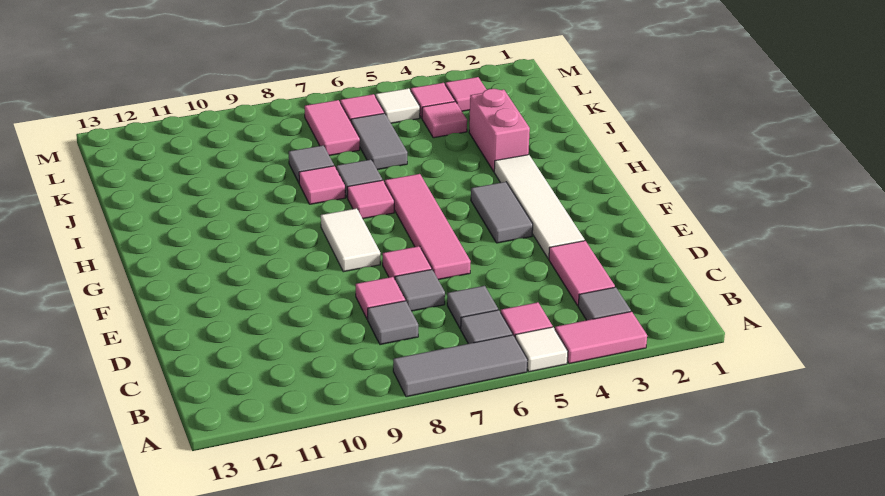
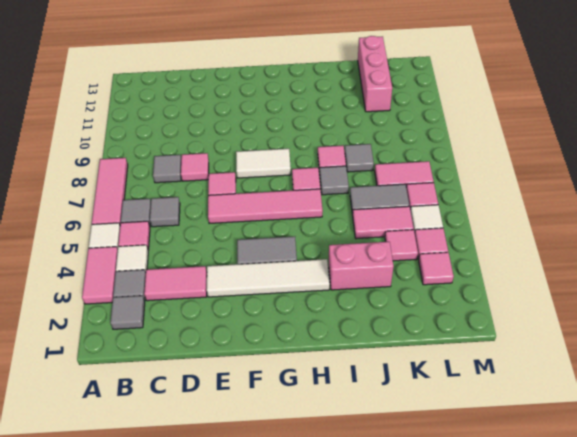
grey tile A6:A8 level 1 -> pink tile A6:A8 level 1
none -> white tile B4 level 1
grey tile D7 level 1 -> grey tile B2 level 1
none -> pink tile J5:K5 level 1
none -> pink brick K11:K13 level 1

